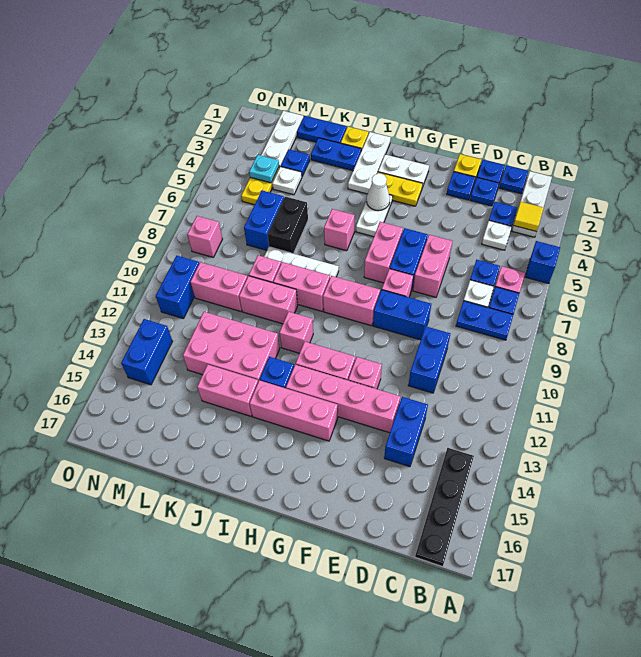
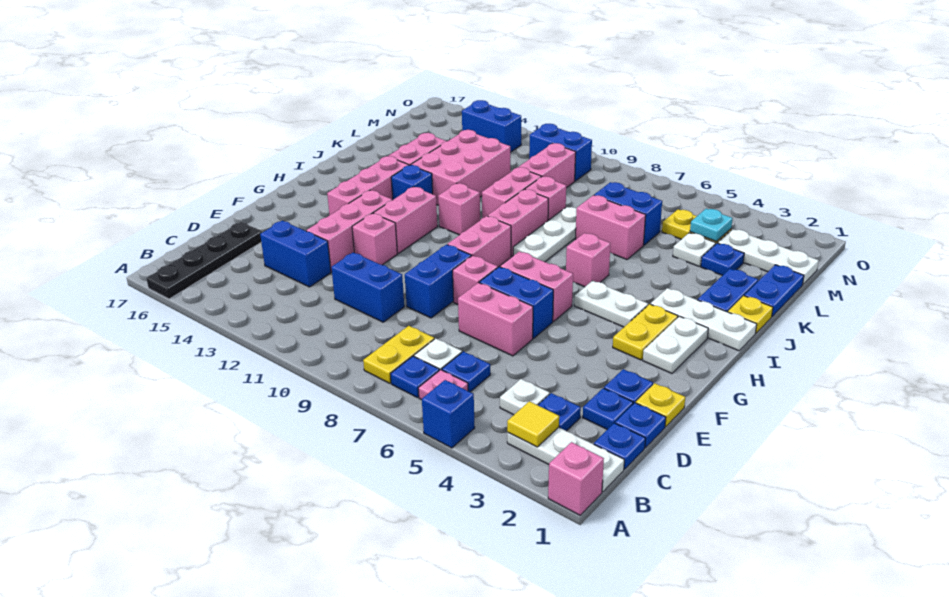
blue plate B8:C8 level 1 -> yellow plate B8:C8 level 1
black plate B14:B17 level 1 -> black plate A16:D16 level 1
pink brick E13:H13 level 1 -> pink brick E13:G13 level 1
white cone H4 level 2 -> none
black brick K6:K7 level 1 -> pink brick K6:K7 level 1
pink brick N8 level 1 -> pink brick A1 level 1

